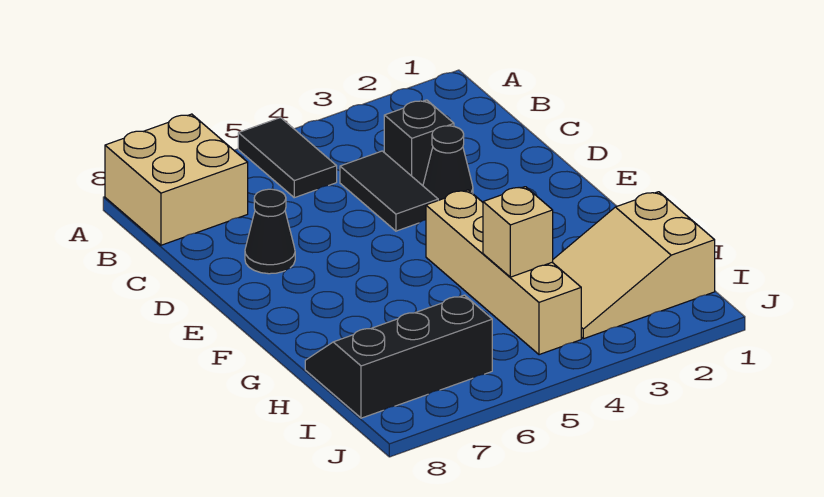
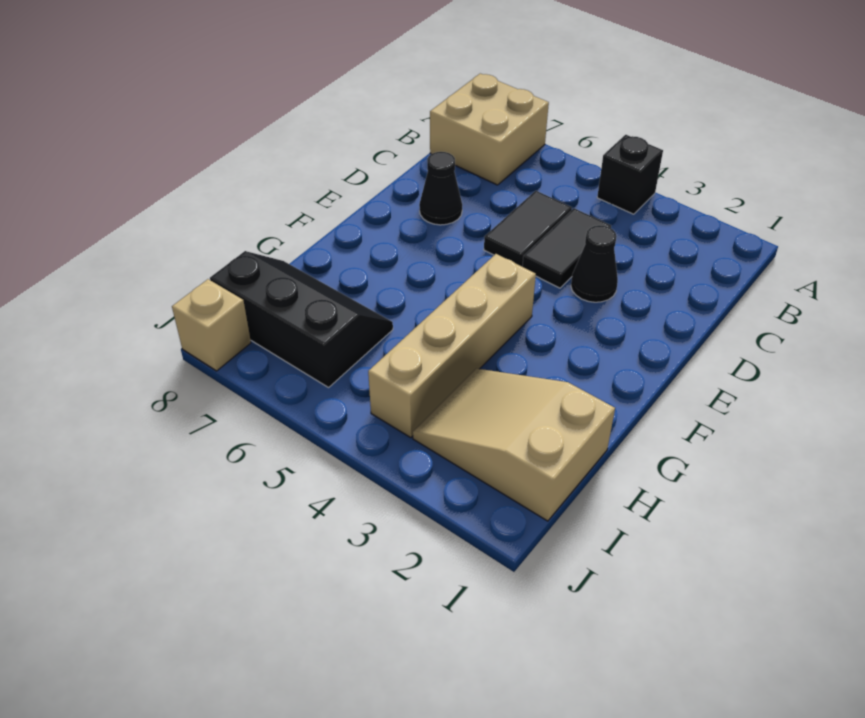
black tile A5:B5 level 1 -> black tile C5:D5 level 1
black brick C3 level 1 -> black brick A4 level 1
tan brick H4 level 2 -> tan brick J8 level 1

